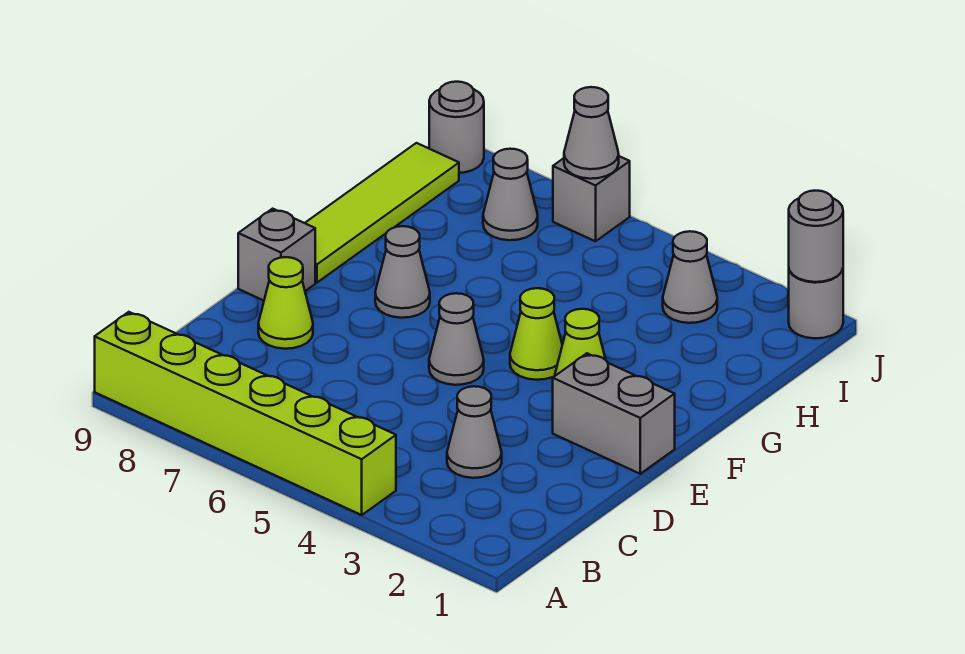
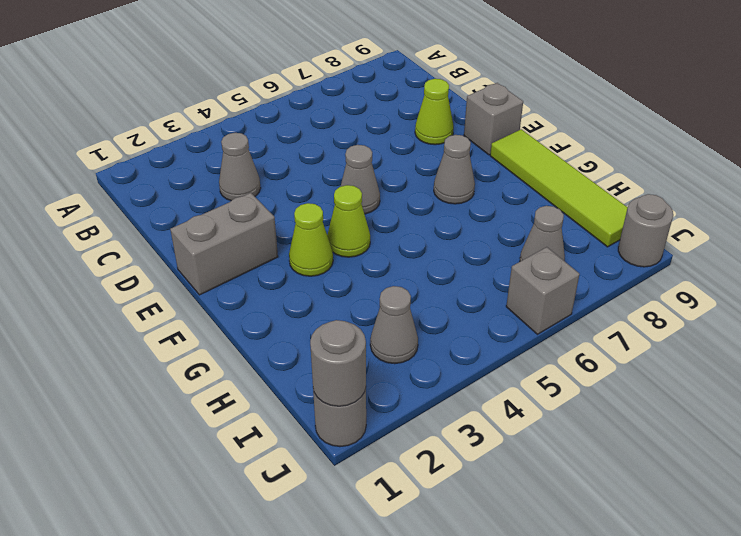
lime brick A4:A9 level 1 -> none
grey cone J6 level 2 -> none

